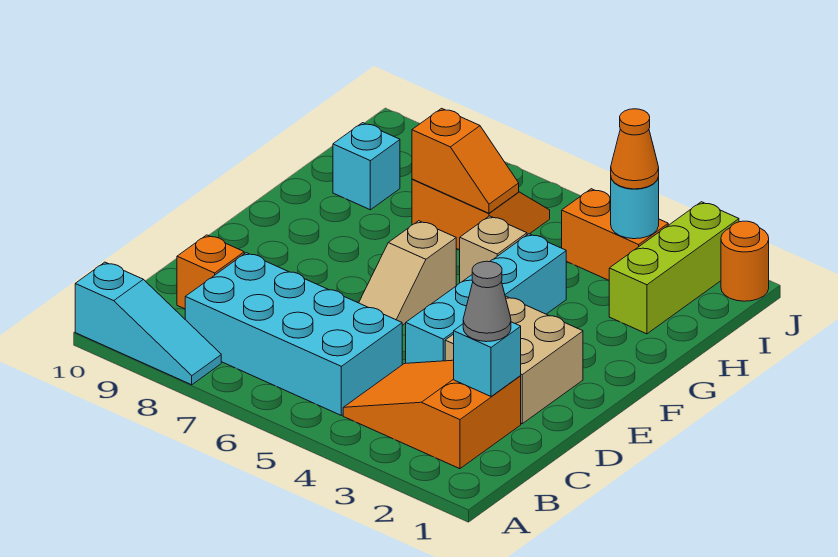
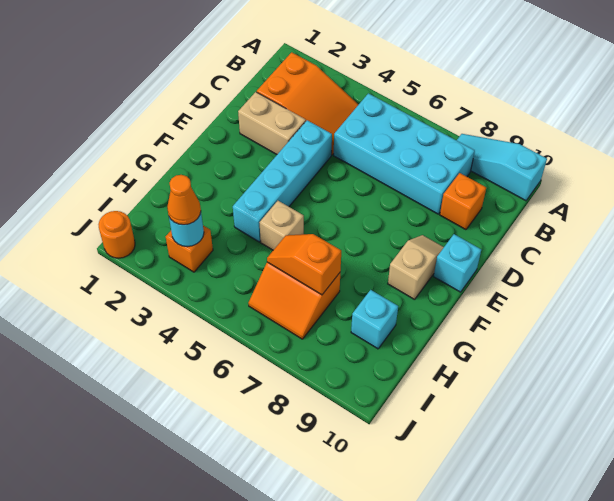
cyan brick C2 level 2 -> cyan brick E10 level 1
grey cone C2 level 3 -> none
tan brick D2:E3 level 1 -> tan brick D2:D3 level 1
tan slope E6:F6 level 1 top F -> tan slope E9:F9 level 1 top F
lime brick H2:J2 level 1 -> none
orange brick I3:I4 level 1 -> orange brick I3 level 1

